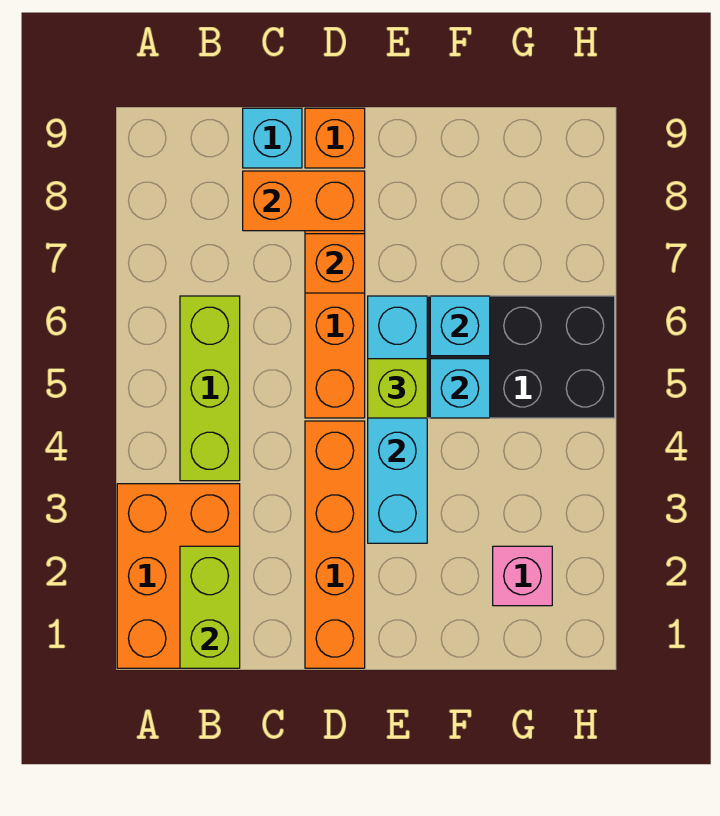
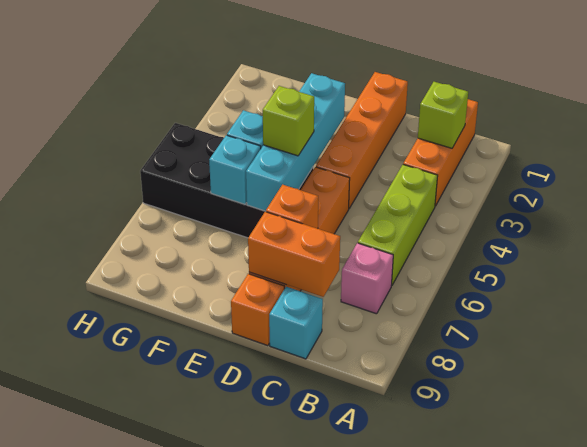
orange brick A1:B3 level 1 -> orange brick B1:B3 level 1
lime brick B1:B2 level 2 -> lime brick B2 level 2
pink brick G2 level 1 -> pink brick B7 level 1

